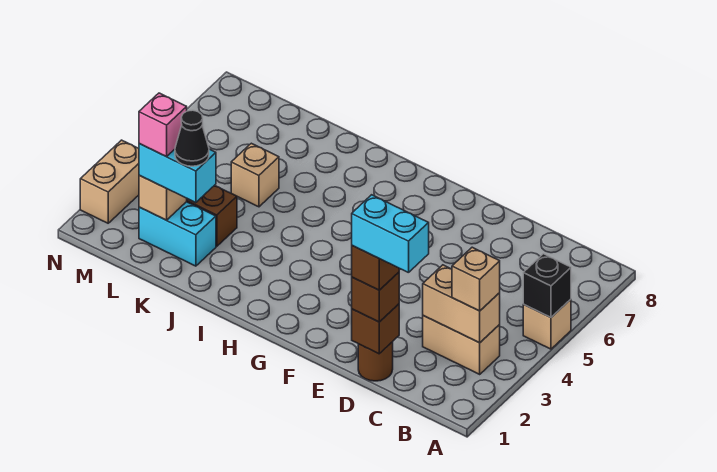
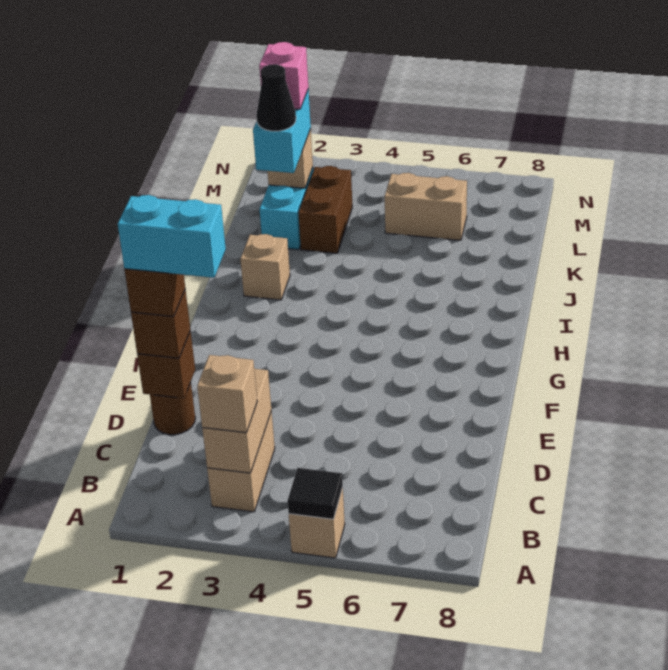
black brick A5 level 2 -> black tile A5 level 2
cyan brick C1:D1 level 5 -> cyan brick D1:D2 level 5
tan brick K5 level 1 -> tan brick I2 level 1
tan brick N2:N3 level 1 -> tan brick L5:L6 level 1

